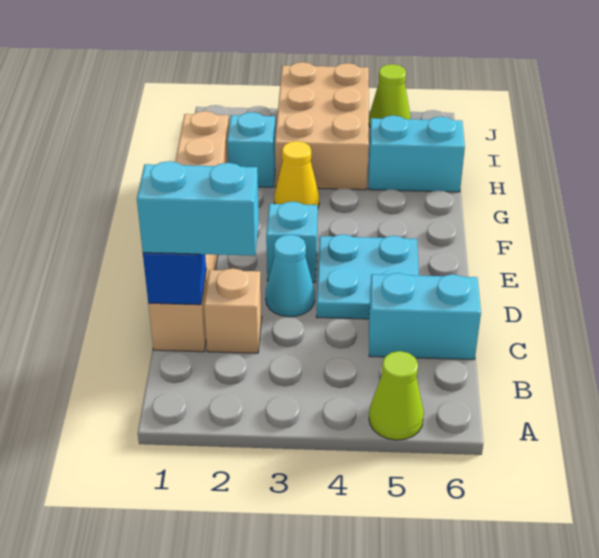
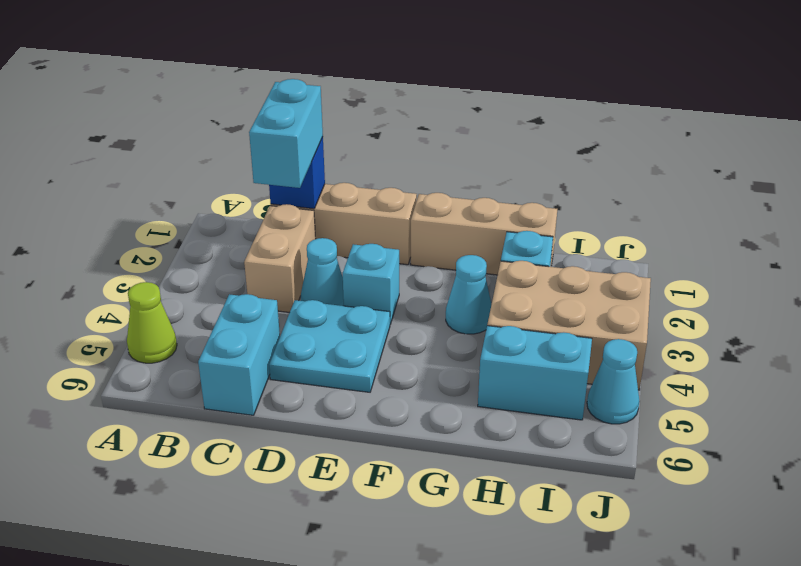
tan brick C2 level 1 -> tan brick C2:C3 level 1
yellow cone G3 level 1 -> cyan cone G3 level 1
cyan brick H5:H6 level 1 -> cyan brick H5:I5 level 1
lime cone J5 level 1 -> cyan cone J5 level 1

